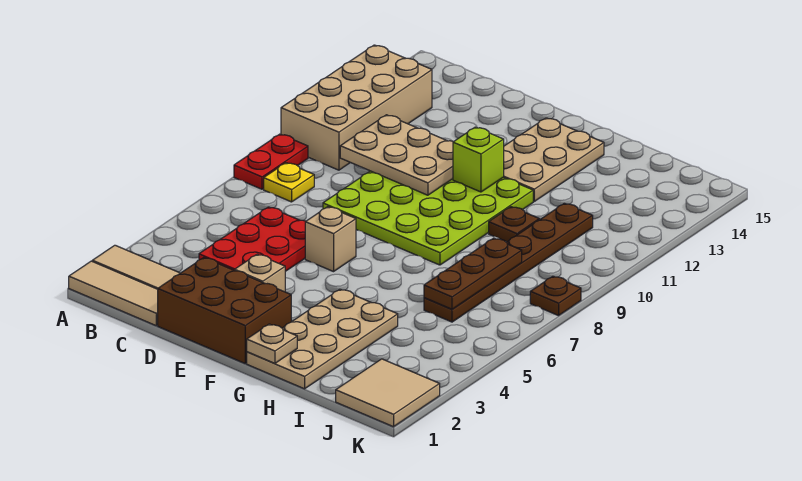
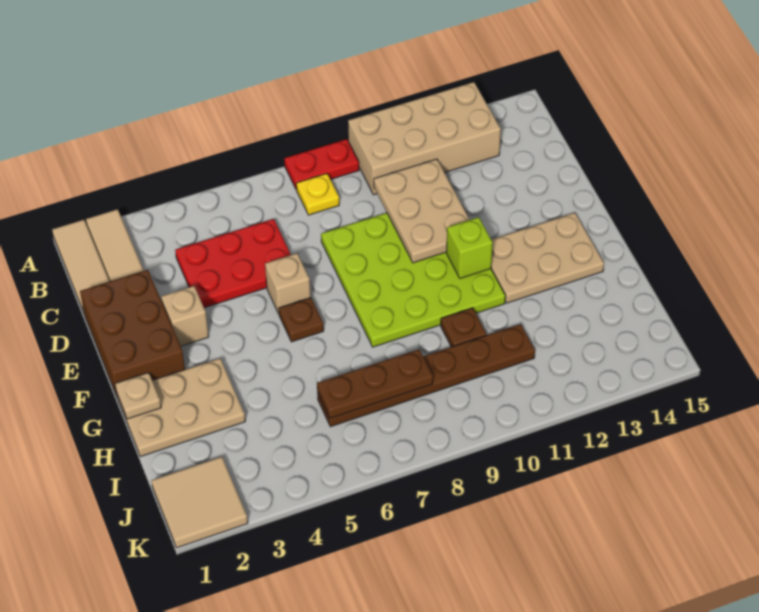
tan plate G1:H4 level 1 -> tan plate G1:H3 level 1
brown plate K8 level 1 -> brown plate F6 level 1

